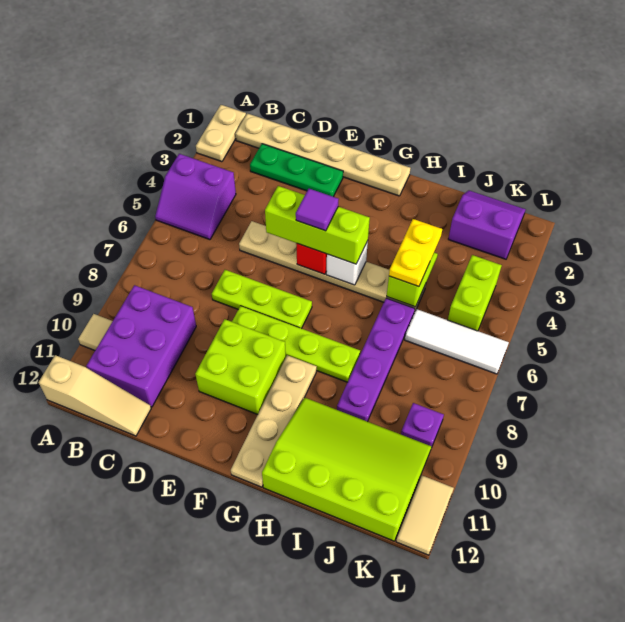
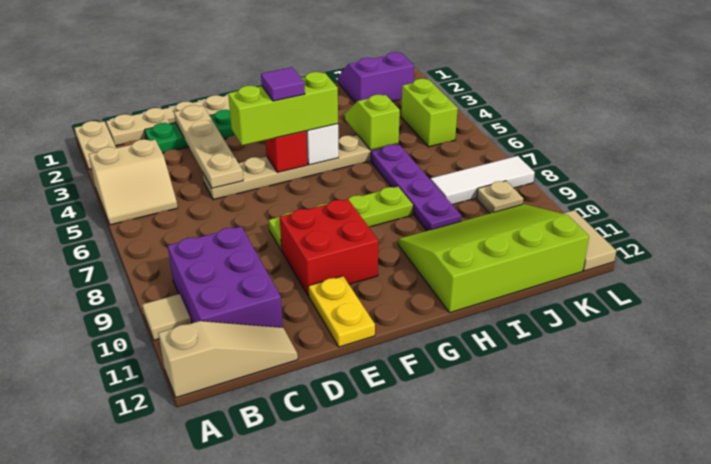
purple slope A4:B5 level 1 top 4 -> tan slope A4:B5 level 1 top 4
lime plate D7:F7 level 1 -> none
lime brick E9:F10 level 1 -> red brick E9:F10 level 1
tan plate G9:G12 level 1 -> tan plate D2:D5 level 2
yellow plate I4:I5 level 3 -> yellow plate E11:E12 level 1
white tile J6:L6 level 1 -> white tile J8:L8 level 1
purple plate K9 level 1 -> tan plate K9 level 1

